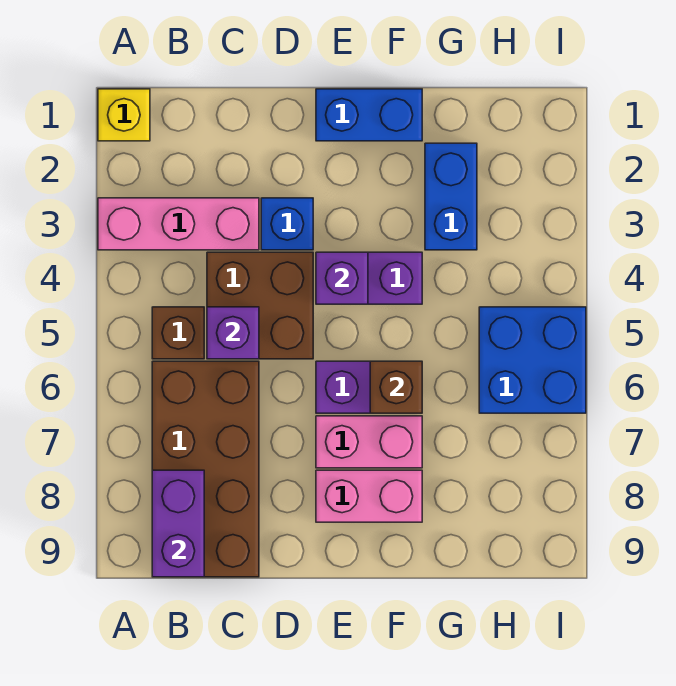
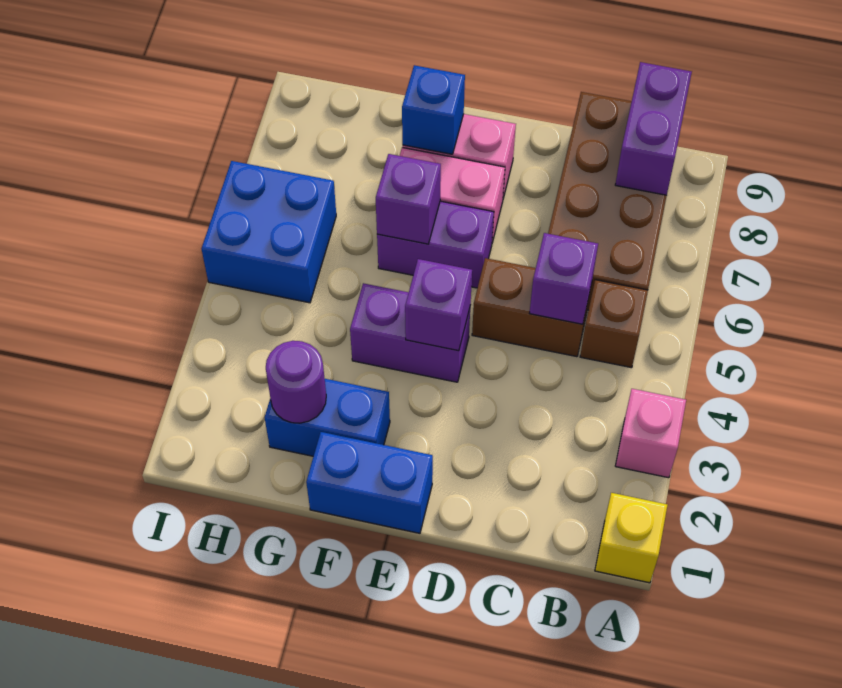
pink brick A3:C3 level 1 -> pink brick A3 level 1
brown brick C4:D5 level 1 -> brown brick C5:D5 level 1
blue brick D3 level 1 -> blue brick F8 level 2
brown brick F6 level 2 -> purple brick F6 level 2
blue brick G2:G3 level 1 -> blue brick F2:G2 level 1
none -> purple round brick G2 level 2

